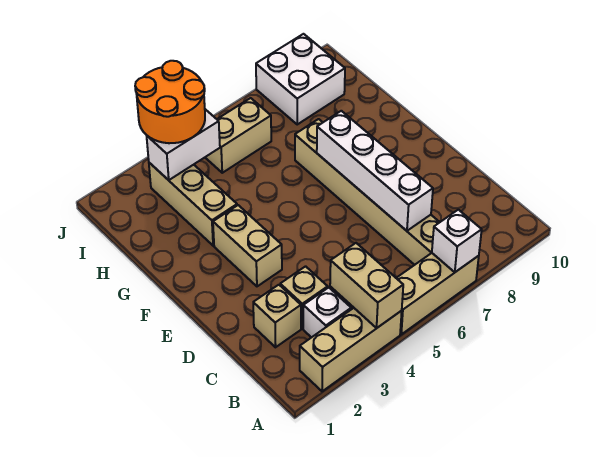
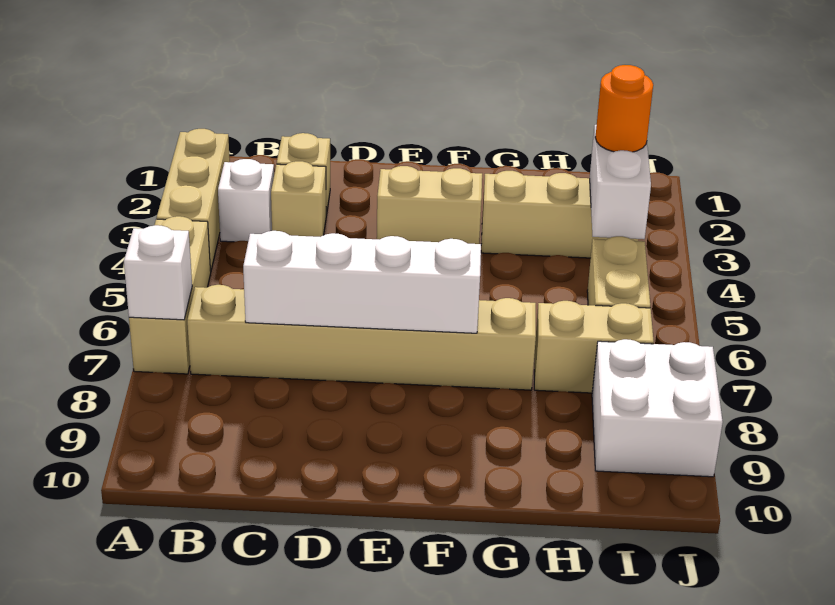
tan brick A4:B4 level 2 -> tan brick H7:I7 level 1
orange round brick I3:J4 level 3 -> orange round brick I3 level 3

